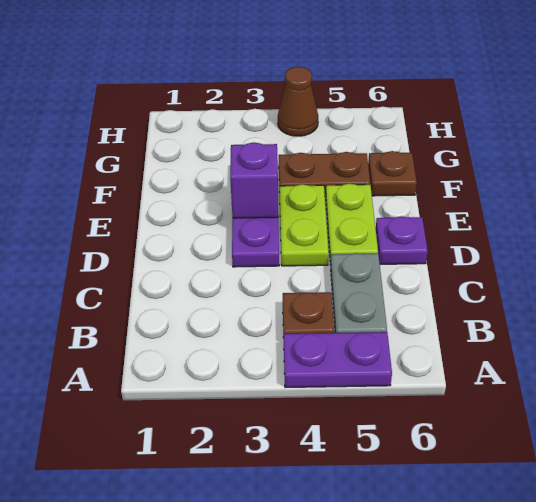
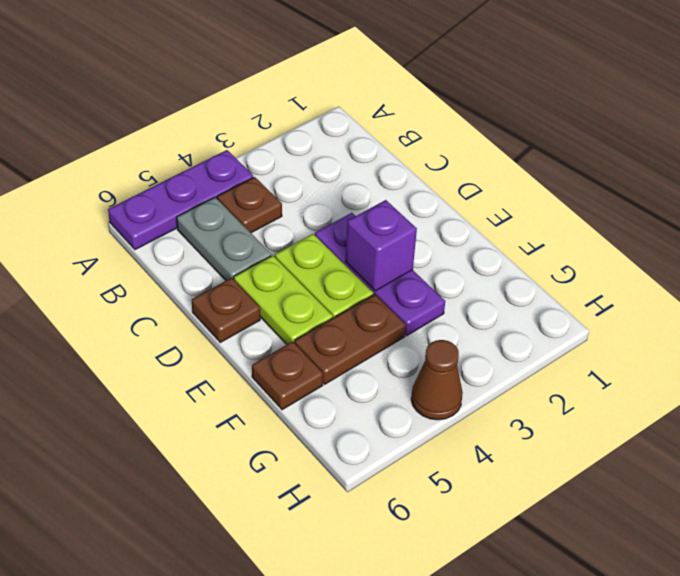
purple plate A4:A5 level 1 -> purple plate A4:A6 level 1
purple plate D6 level 1 -> brown plate D6 level 1

